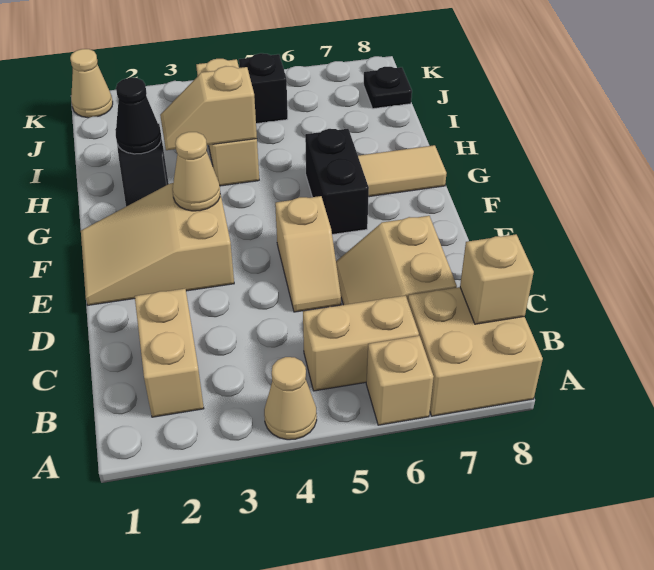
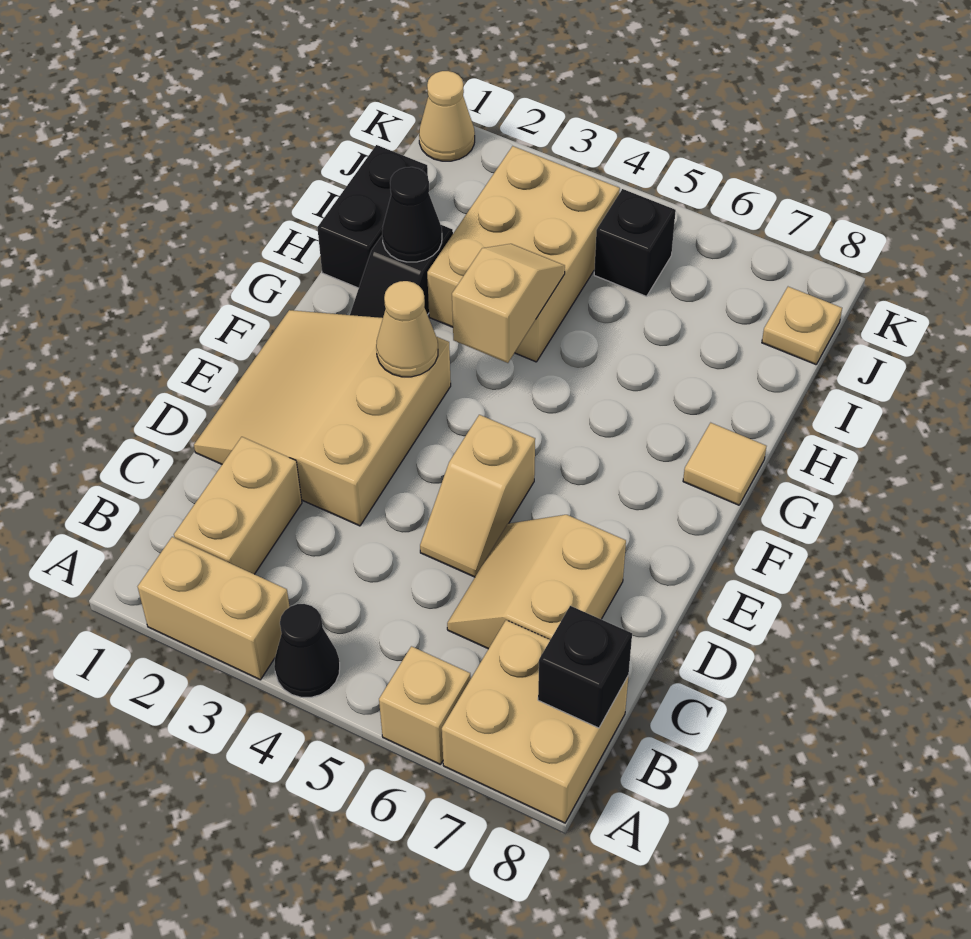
tan cone A4 level 1 -> black cone A4 level 1
tan brick B5:B6 level 1 -> tan brick A2:A3 level 1
tan brick B8 level 2 -> black brick B8 level 2
tan slope E1:F3 level 1 top 3 -> tan slope D1:F3 level 1 top 3
black brick F6:G6 level 1 -> black brick H1:I1 level 1
tan tile G7:G8 level 1 -> tan tile G8 level 1
tan slope H3:H4 level 2 top 4 -> tan slope G4:H4 level 2 top G
tan brick H4:J4 level 1 -> tan brick H3:J4 level 1
black plate J8 level 1 -> tan plate J8 level 1

